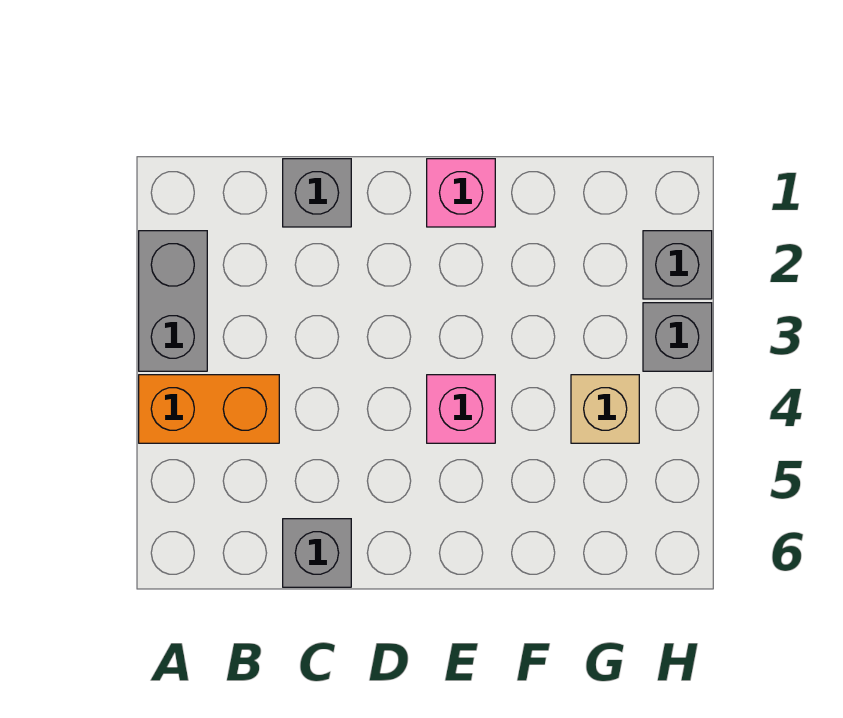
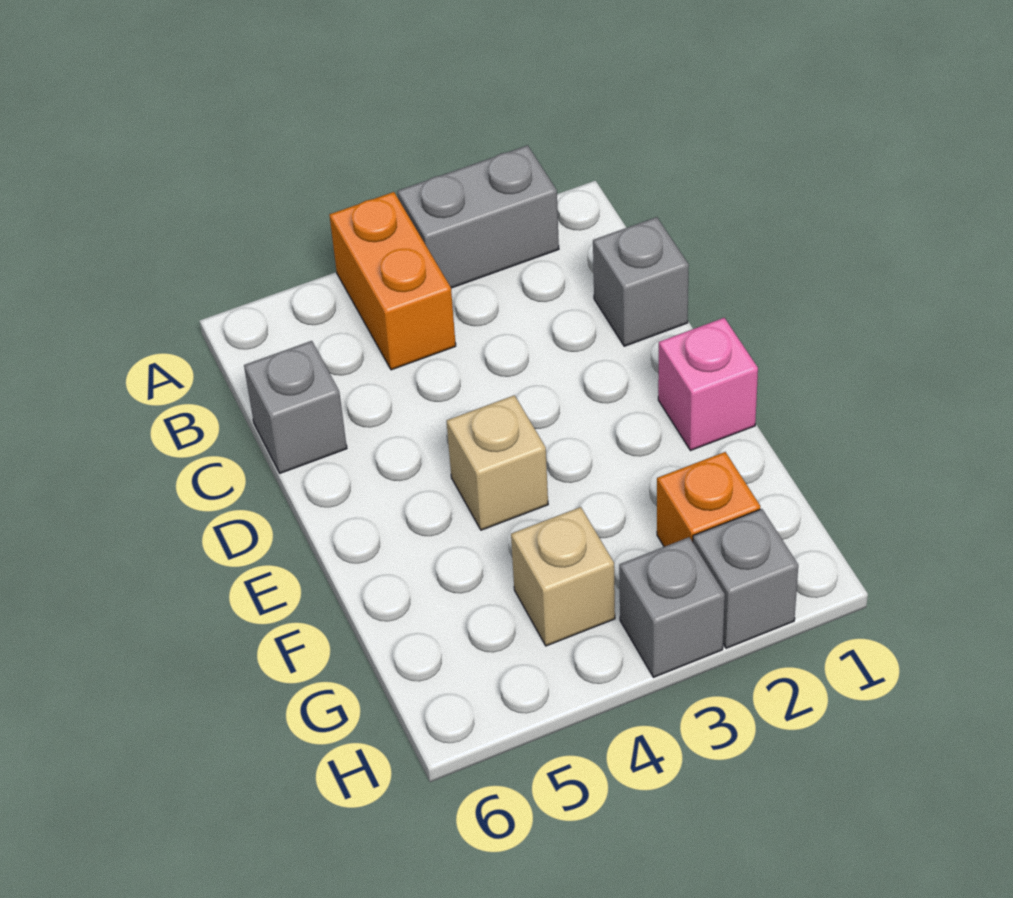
pink brick E4 level 1 -> tan brick E4 level 1
none -> orange brick G2 level 1

